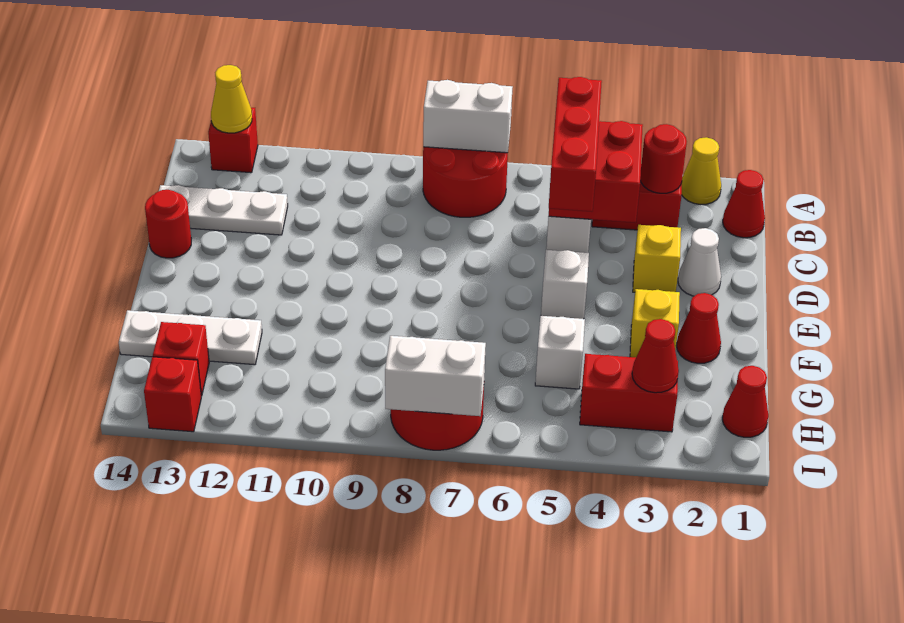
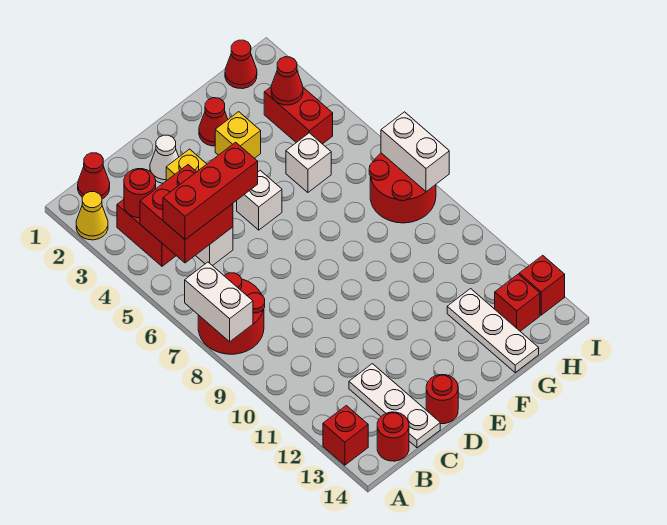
yellow cone A13 level 2 -> none
none -> red round brick B14 level 1

